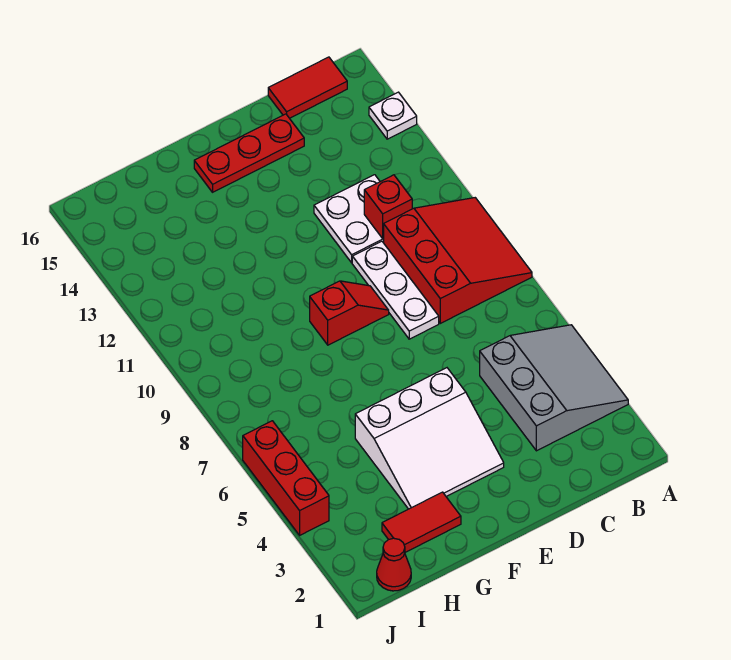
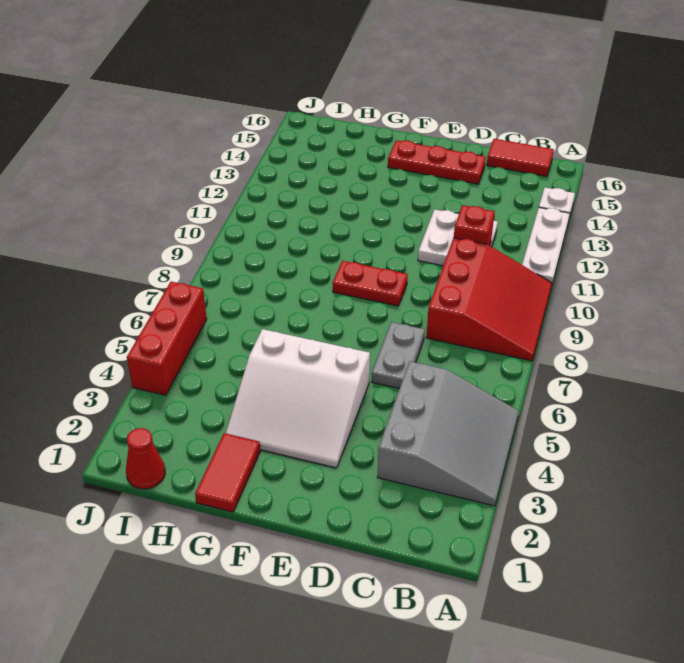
none -> grey plate D6:D7 level 1
white plate D8:D10 level 1 -> white plate A11:A13 level 1
red slope E9:F9 level 1 top F -> red plate E9:F9 level 1
red tile G2:H2 level 1 -> red tile G1:G2 level 1

